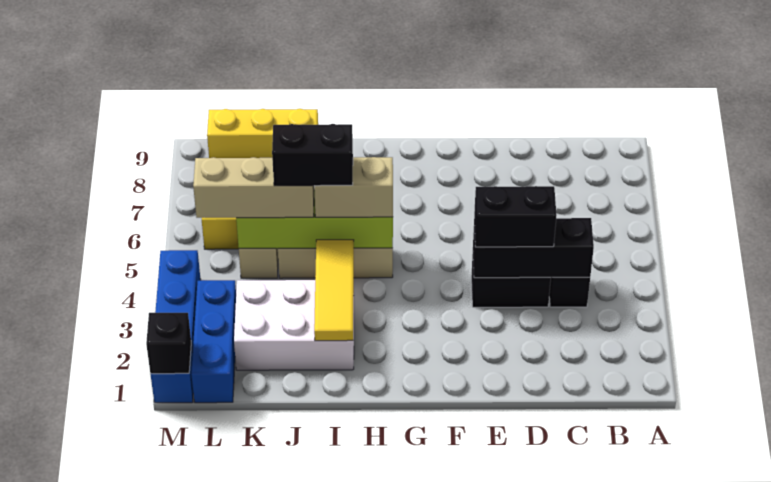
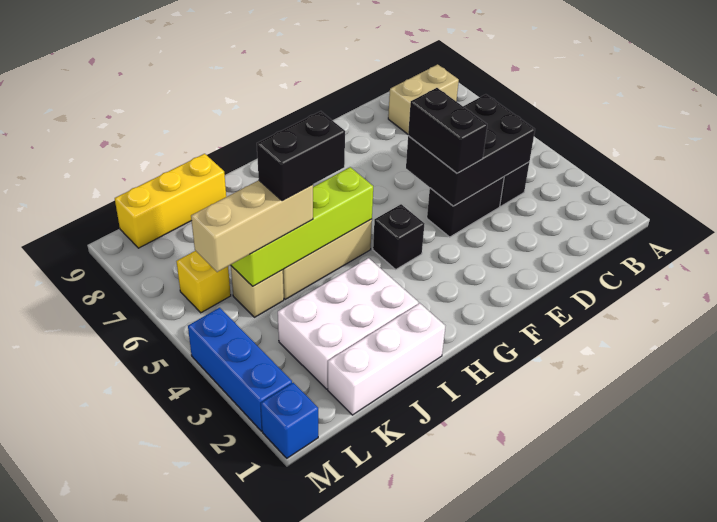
black brick C4:E4 level 2 -> black brick C4:E5 level 2
black brick D4:E4 level 3 -> black brick E4:E5 level 3
tan brick H5:I5 level 3 -> tan brick B8:C8 level 1
none -> white brick I1:K1 level 1
yellow tile I2:I4 level 2 -> none
blue brick L1:L3 level 1 -> none
black brick M1 level 2 -> black brick G4 level 1

